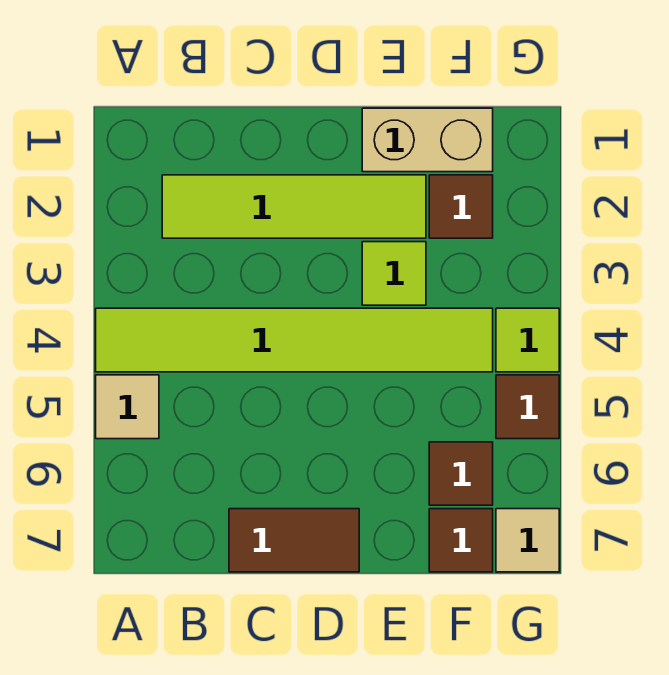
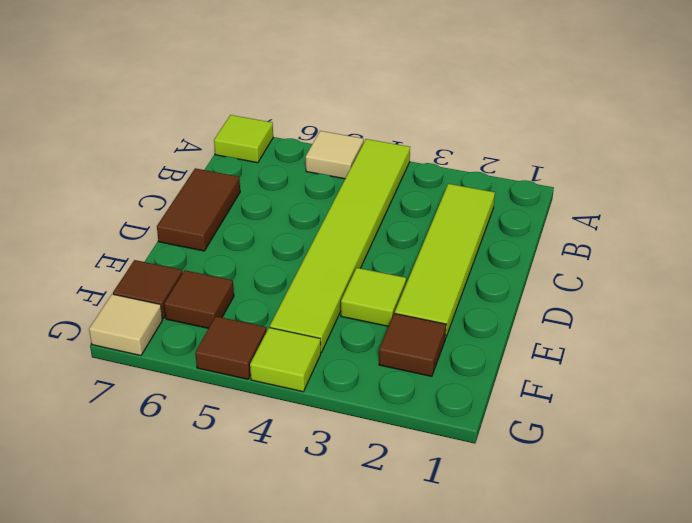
none -> lime tile A7 level 1
tan brick E1:F1 level 1 -> none

